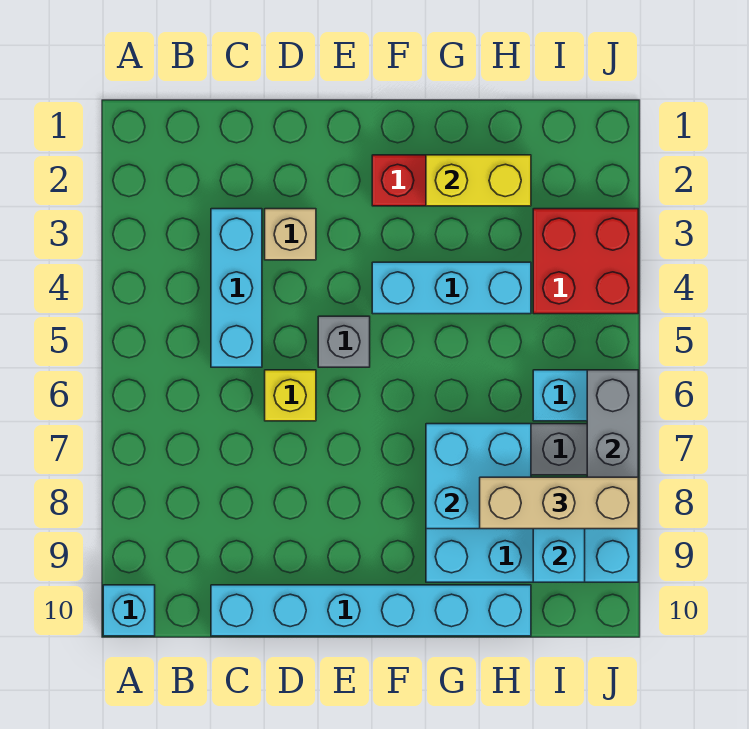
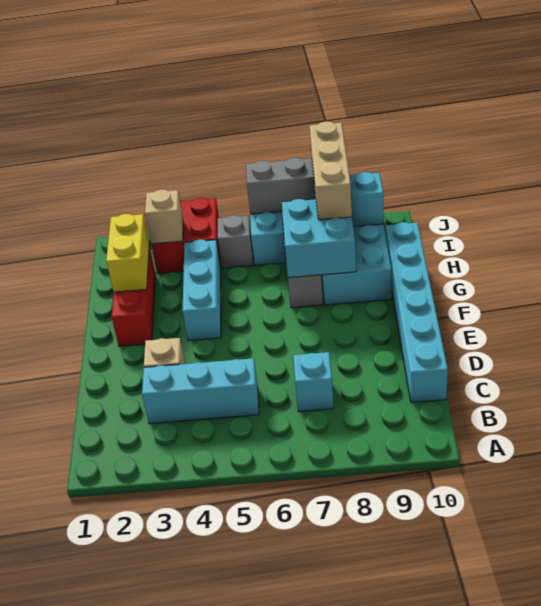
cyan brick A10 level 1 -> cyan brick C7 level 1
yellow brick D6 level 1 -> none
grey brick E5 level 1 -> grey brick I5 level 1
none -> tan brick I3 level 2

